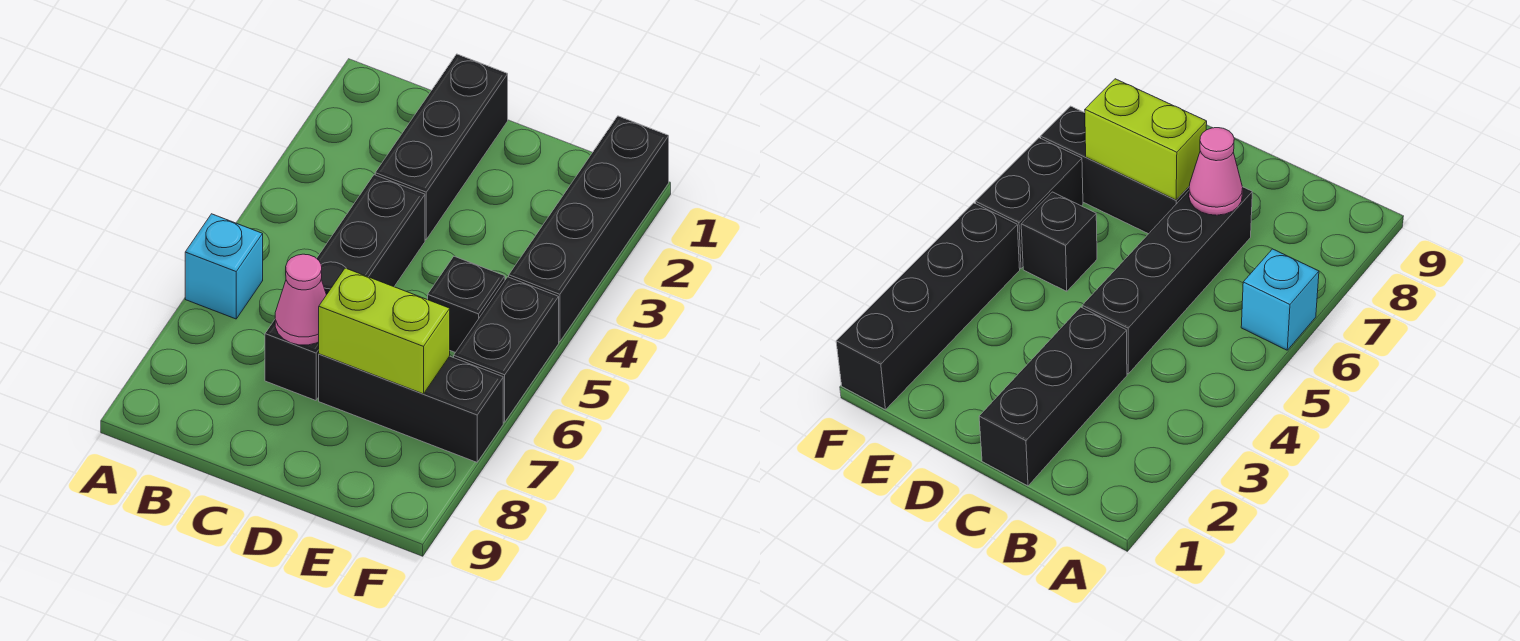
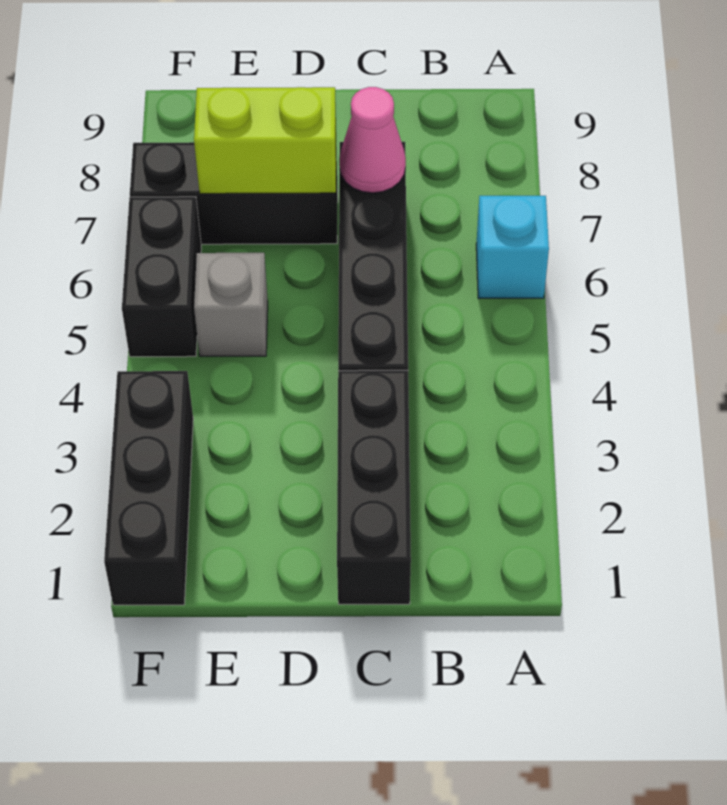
black brick E5 level 1 -> grey brick E5 level 1
black brick F1:F4 level 1 -> black brick F1:F3 level 1

